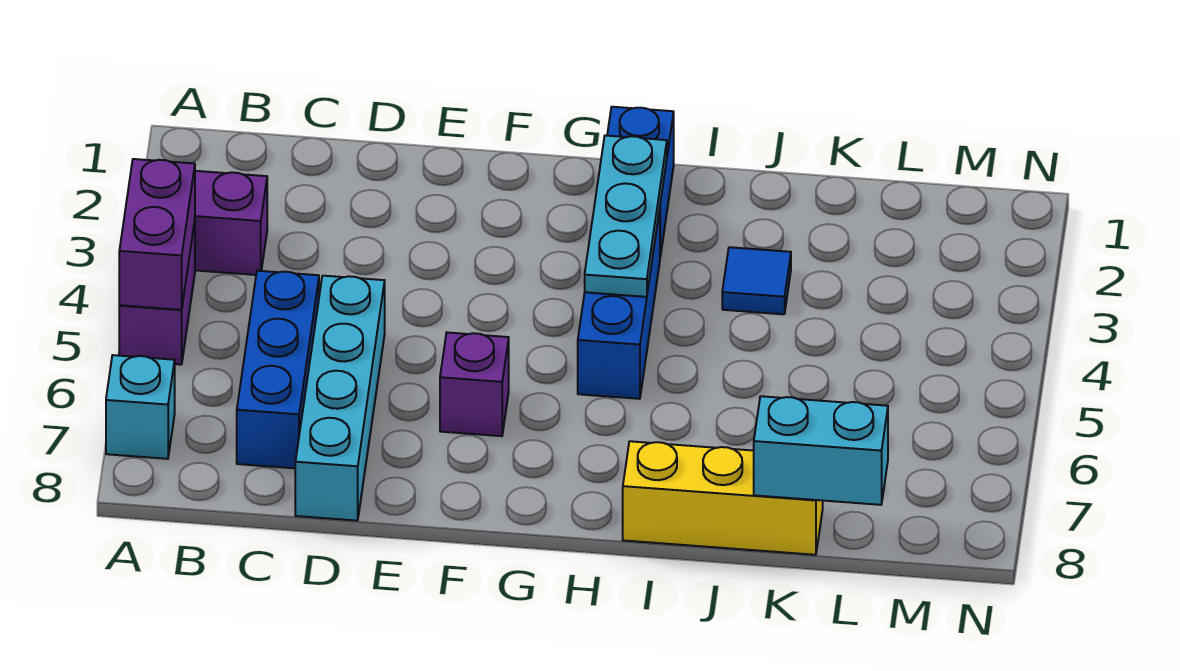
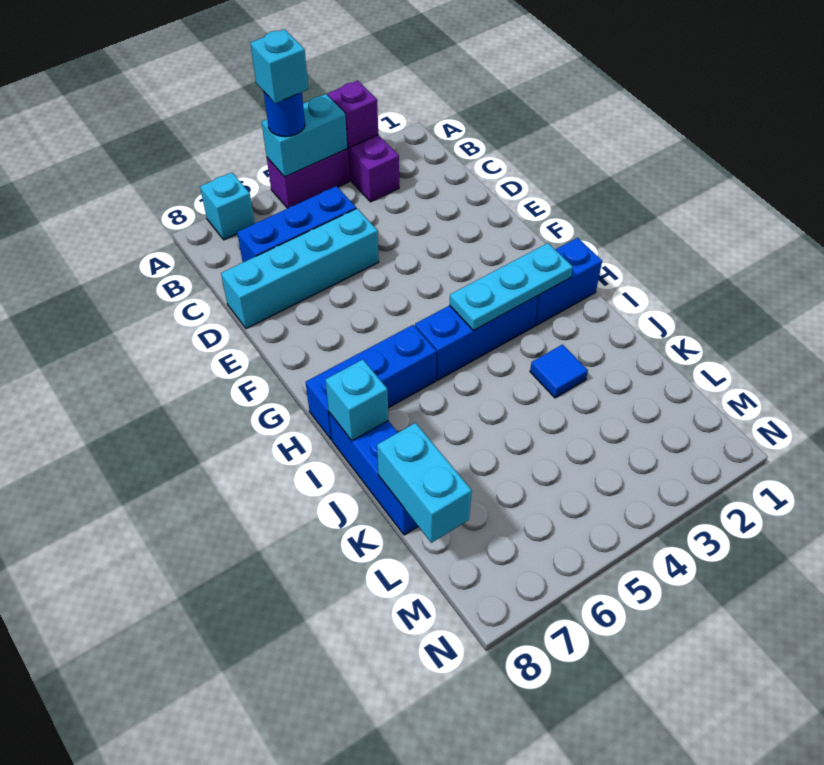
purple brick A4:A5 level 2 -> cyan brick A4:A5 level 2
none -> blue round brick A5 level 3
none -> cyan brick A5 level 4
purple brick F6 level 1 -> purple brick A3 level 2
none -> blue brick H6:H8 level 1
yellow brick I8:K8 level 1 -> blue brick I8:K8 level 1
none -> cyan brick I8 level 2

